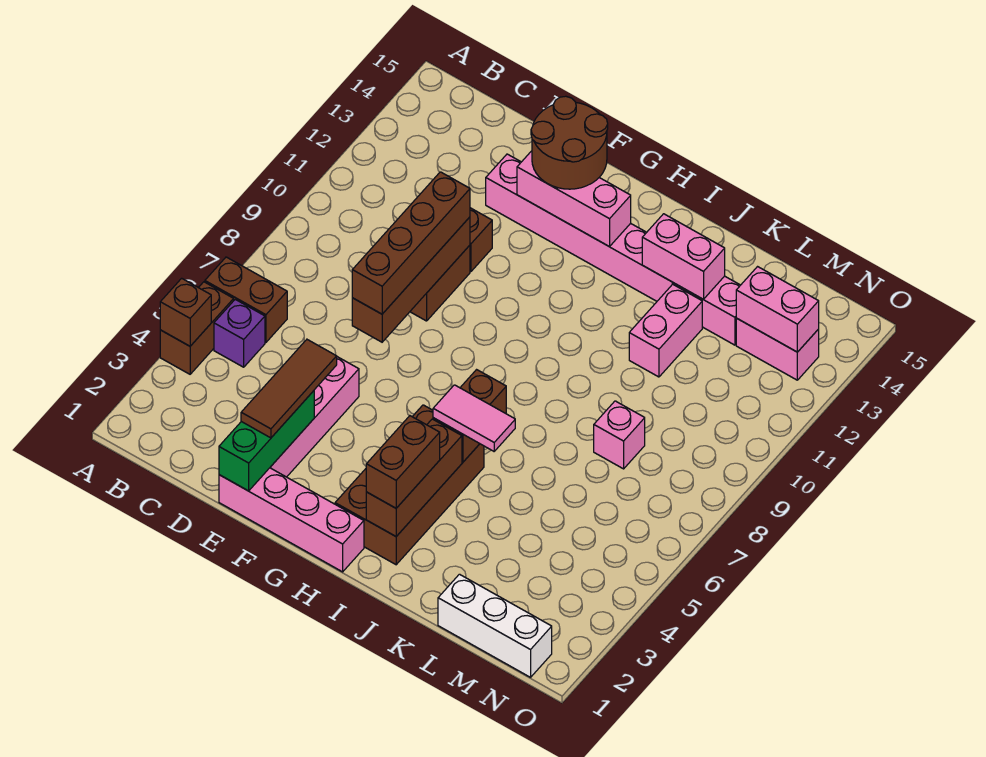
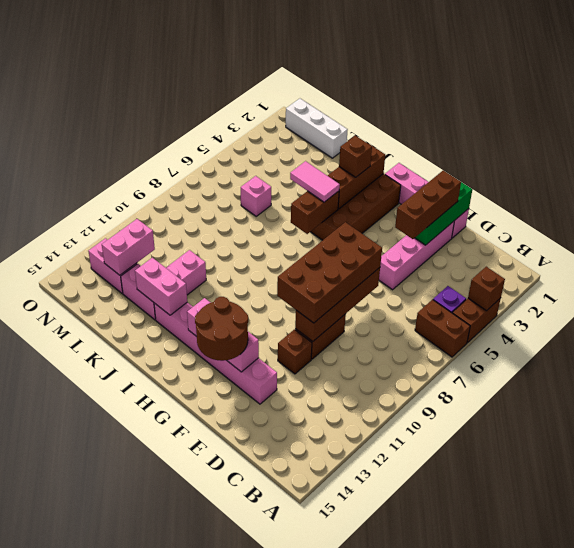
brown tile E2:E4 level 3 -> brown brick E2:E4 level 3
brown brick E7:E10 level 3 -> brown brick E7:F10 level 3
brown brick I2:I3 level 3 -> brown brick I3 level 3
pink brick L8 level 1 -> pink brick L6 level 1
pink brick M13:N13 level 2 -> pink brick M12:M13 level 2

